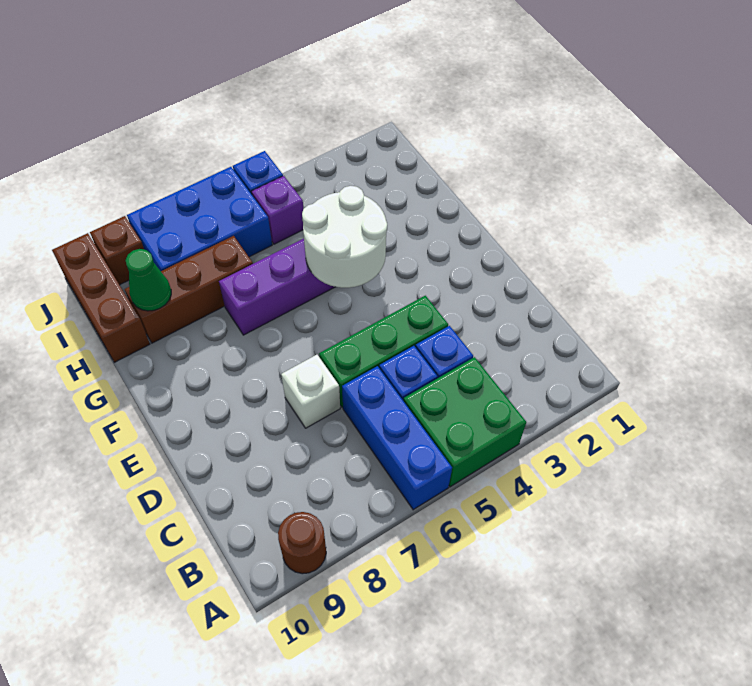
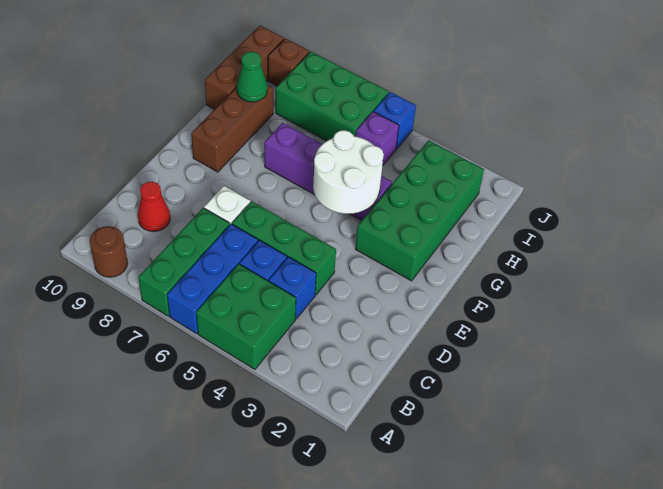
none -> green brick A7:C7 level 1
none -> red cone C9 level 1
none -> green brick F2:I3 level 1
brown brick H7:H9 level 1 -> brown brick F9:H9 level 1
blue brick I6:J8 level 1 -> green brick I6:J8 level 1

